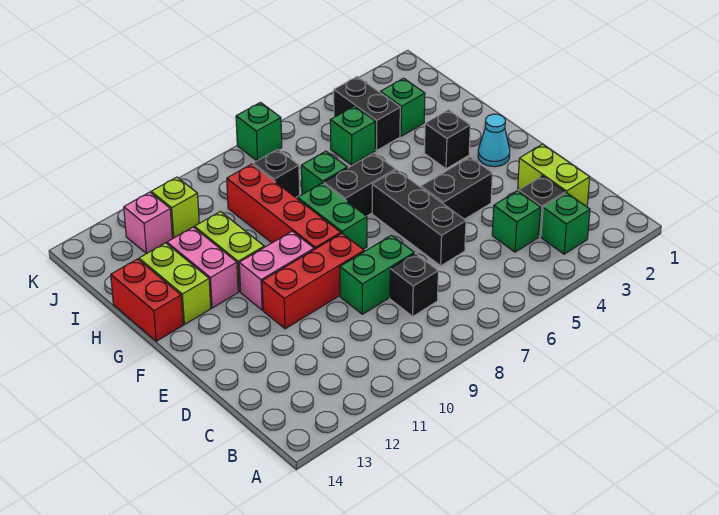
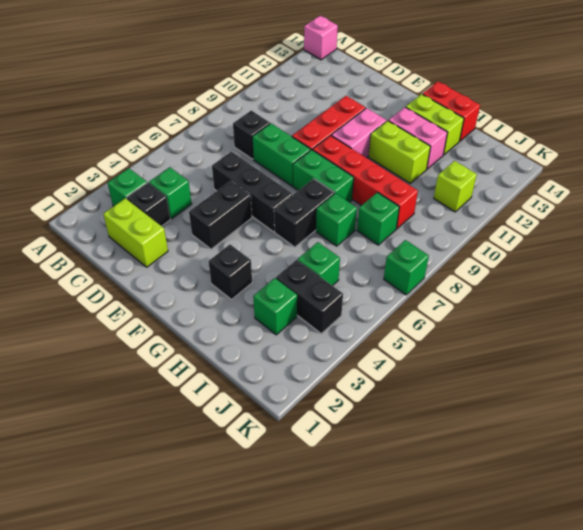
green brick D8:D9 level 1 -> green brick D8:E8 level 1
cyan cone F2 level 1 -> none
black brick I8 level 1 -> green brick I8 level 1
pink brick J12 level 1 -> pink brick A14 level 1

